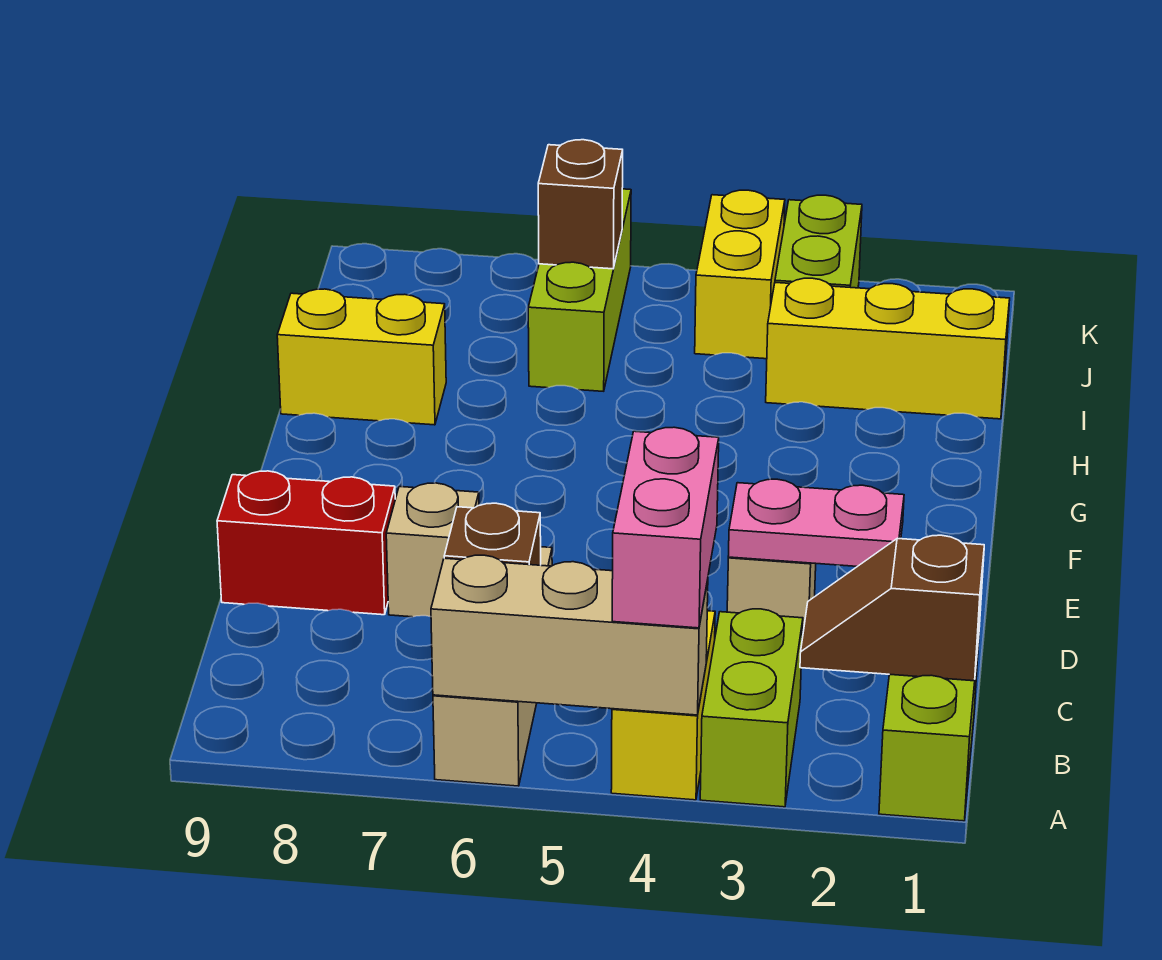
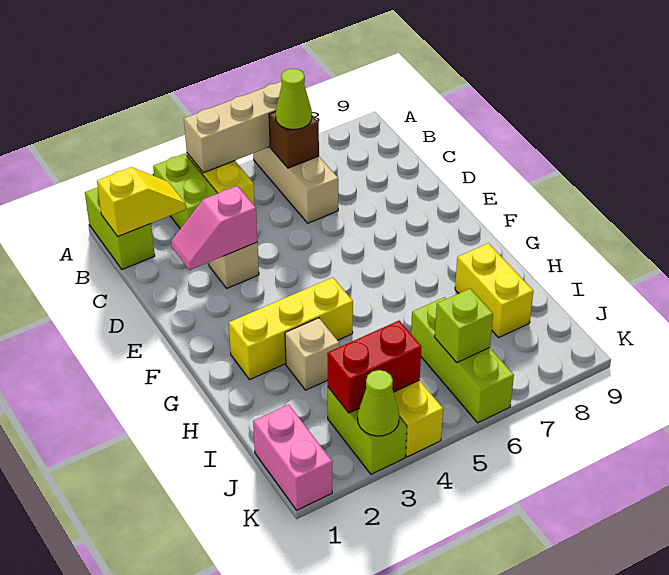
pink brick A4:B4 level 3 -> pink brick J1:K1 level 1
brown slope B1:B2 level 2 top 1 -> yellow slope B1:B2 level 2 top 1
none -> lime cone B6 level 3
pink plate D2:D3 level 2 -> pink slope D2:D3 level 2 top 3
tan brick D7 level 1 -> tan brick H3 level 1
red brick D8:D9 level 1 -> red brick J3:J4 level 2
yellow brick H8:H9 level 1 -> yellow brick H8:I8 level 1
yellow brick I1:I3 level 1 -> yellow brick G2:G4 level 1
brown brick J6 level 2 -> lime brick J6 level 2
none -> lime cone K3 level 2

